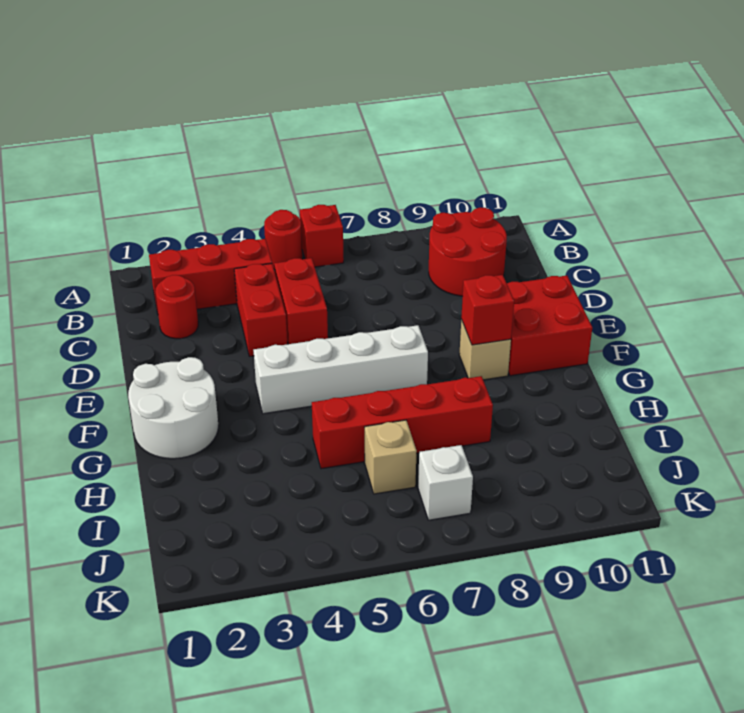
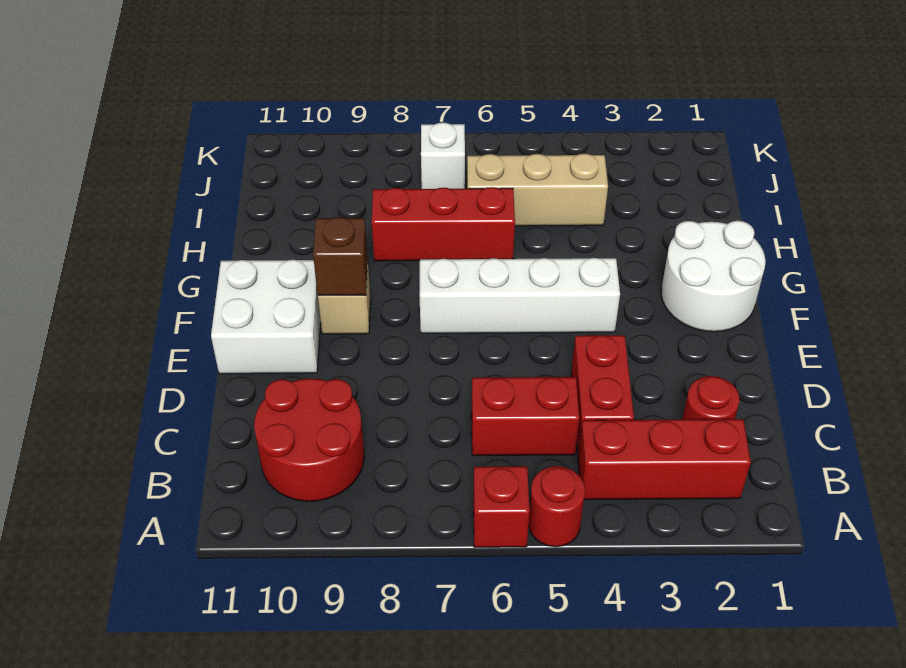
red brick C5:D5 level 1 -> red brick C5:C6 level 1
red brick E10:F11 level 1 -> white brick E10:F11 level 1
red brick F9 level 2 -> brown brick F9 level 2
red brick H5:H8 level 1 -> red brick H6:H8 level 1
tan brick I6 level 1 -> tan brick I4:I6 level 1

